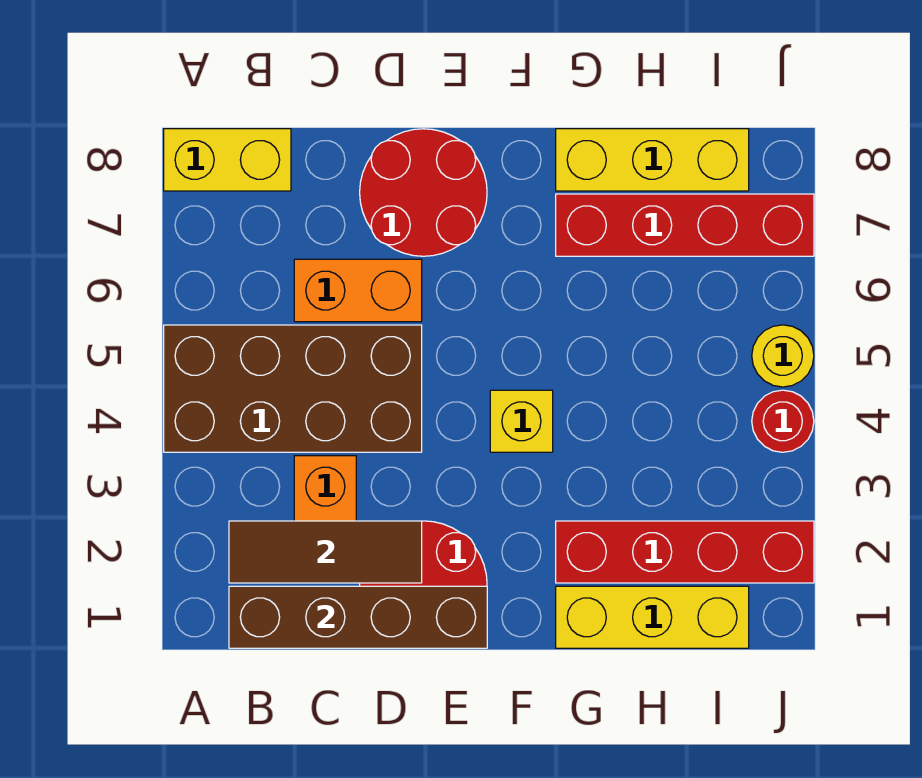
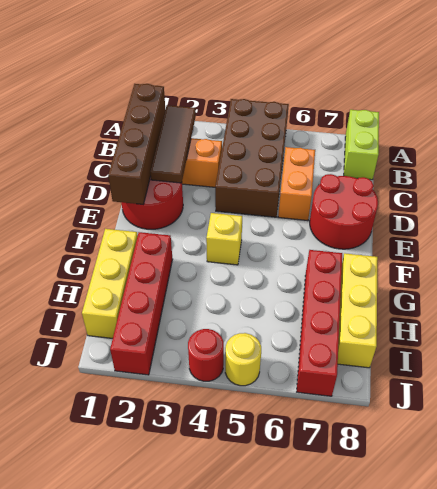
yellow brick A8:B8 level 1 -> lime brick A8:B8 level 1

